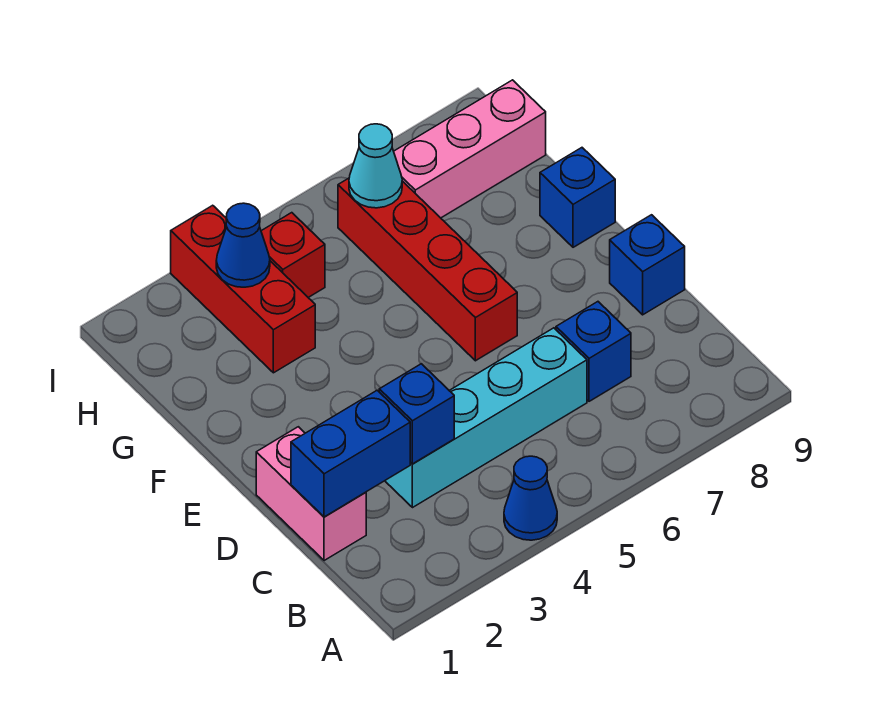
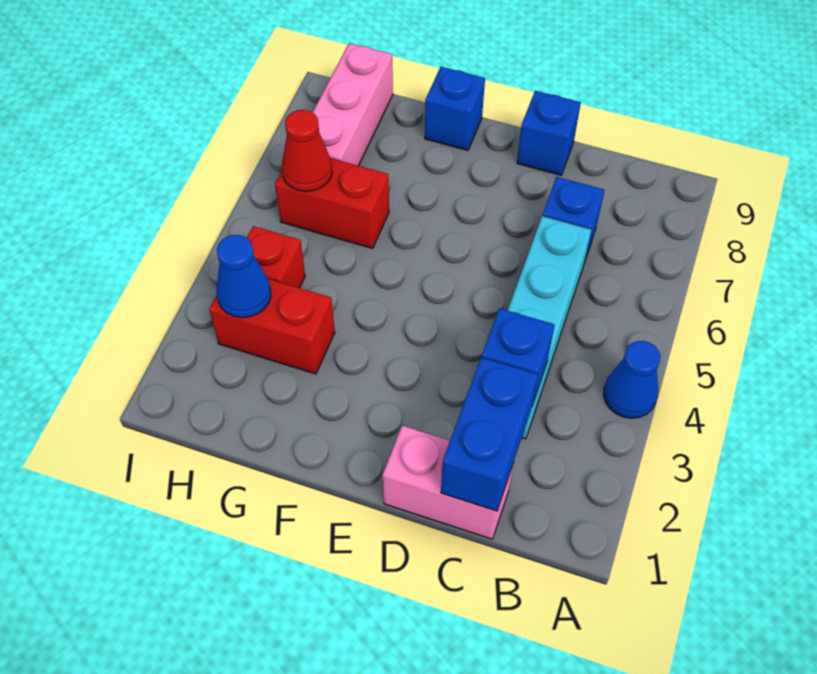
red brick E6:H6 level 1 -> red brick G6:H6 level 1
red brick G3:I3 level 1 -> red brick G3:H3 level 1
cyan cone H6 level 2 -> red cone H6 level 2

